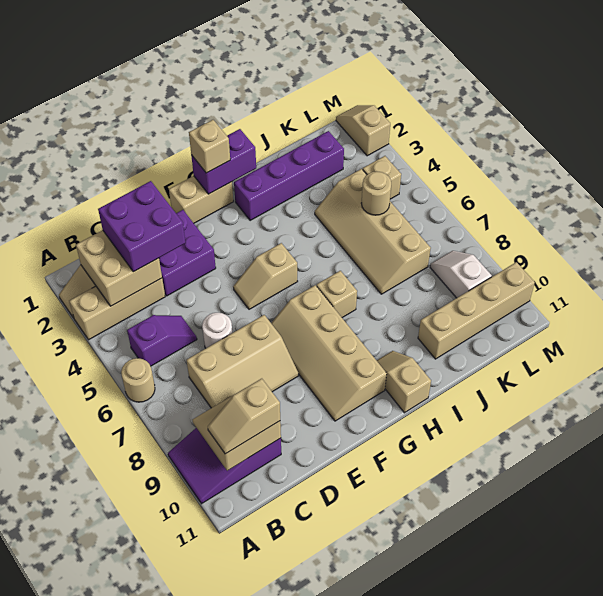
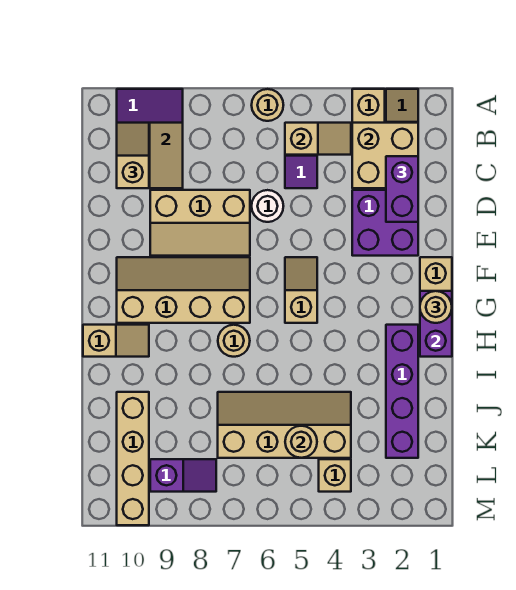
purple brick C2:D3 level 3 -> purple brick C2:D2 level 3
tan slope C7:E8 level 1 top 7 -> tan slope D7:E9 level 1 top D
tan brick G1 level 3 -> tan round brick G1 level 3
tan brick H7 level 1 -> tan round brick H7 level 1
white slope L8:L9 level 1 top 9 -> purple slope L8:L9 level 1 top 9
tan slope M1:M2 level 1 top 2 -> tan slope B4:B5 level 2 top 5

